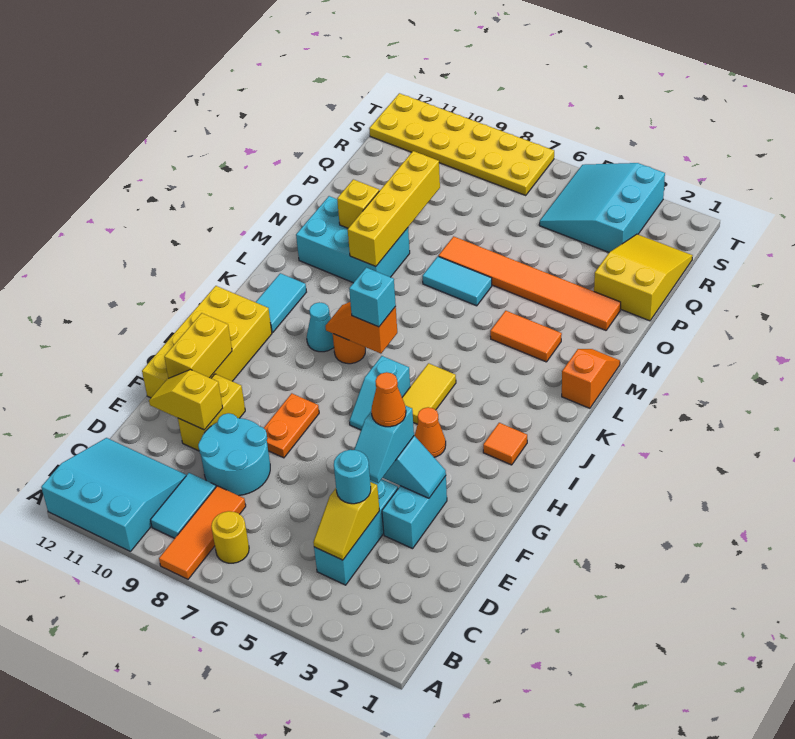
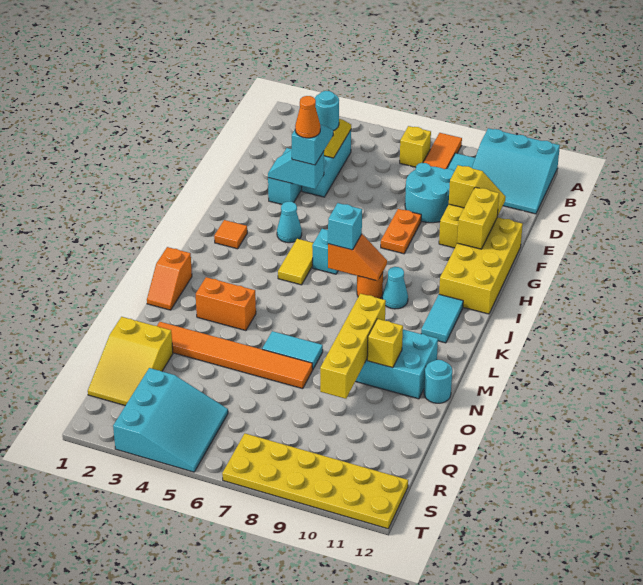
yellow round brick B7 level 1 -> yellow brick B7 level 1
orange cone H4 level 1 -> cyan cone H4 level 1
orange tile M3:M4 level 1 -> orange brick M3:M4 level 1
none -> cyan round brick N12 level 1

